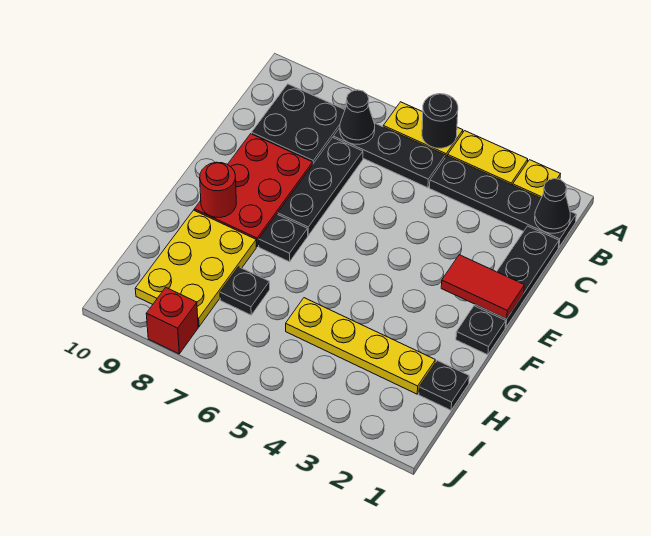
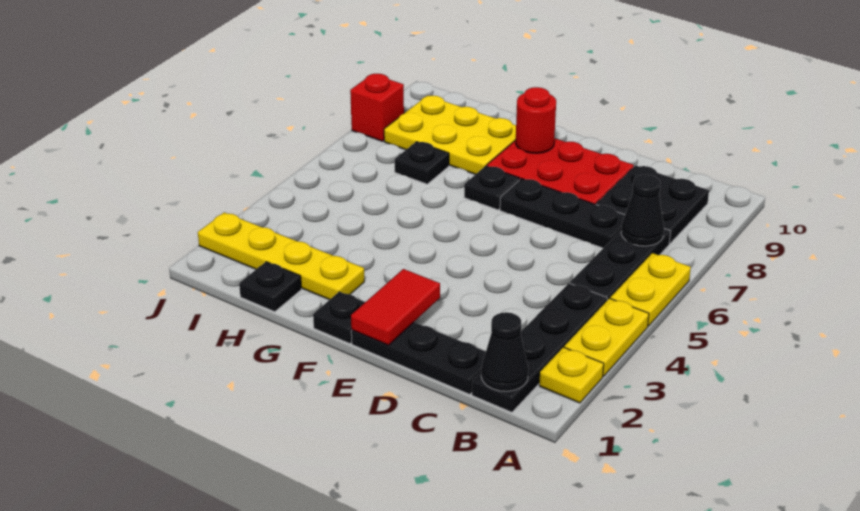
black round brick A5 level 2 -> none
yellow plate H2:H5 level 1 -> yellow plate G2:J2 level 1

